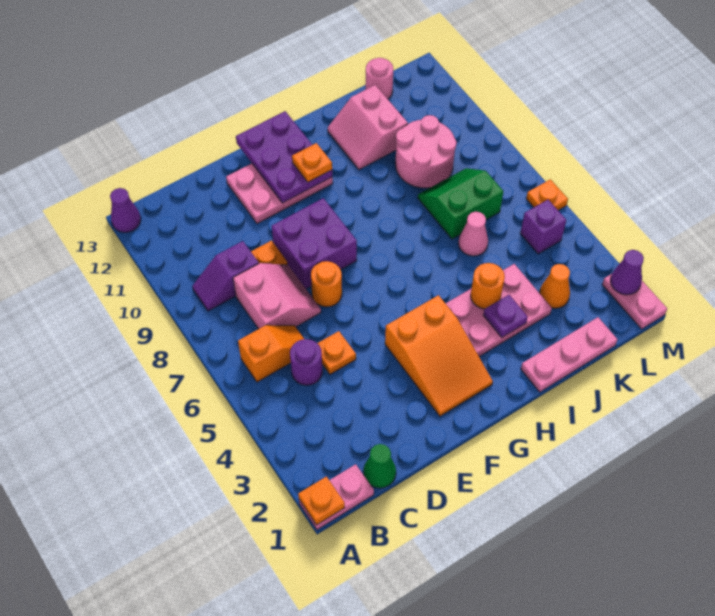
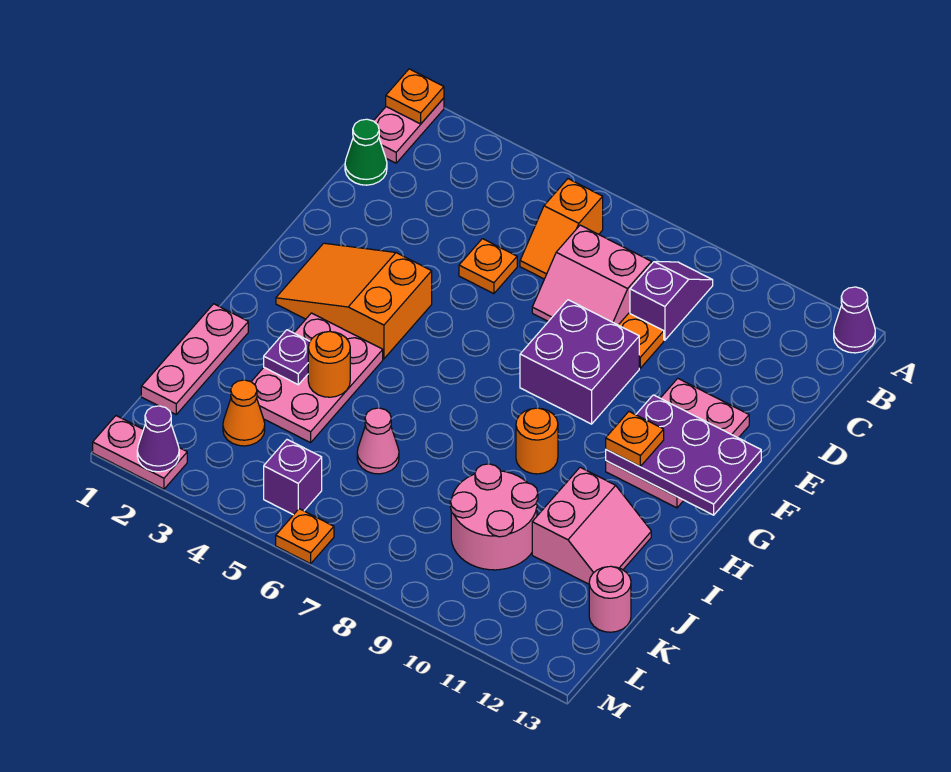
purple round brick C5 level 1 -> none
orange round brick E7 level 1 -> orange round brick H9 level 1
pink slope I11:J12 level 1 top J -> pink slope I11:J12 level 1 top 11
green slope J7:K8 level 1 top 7 -> none

